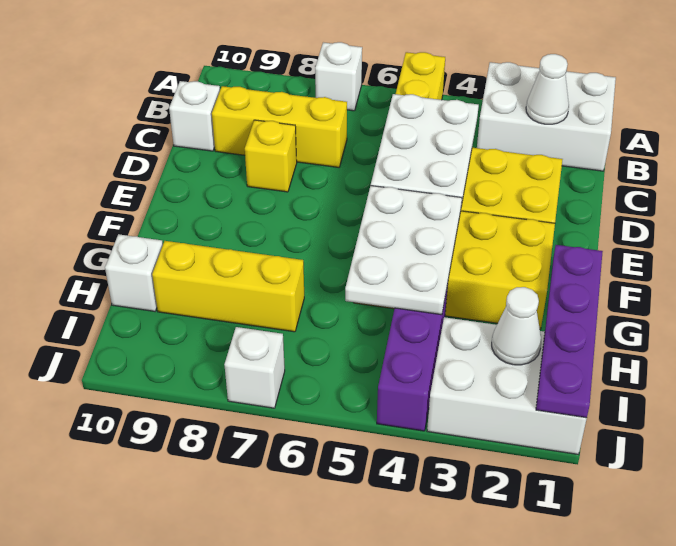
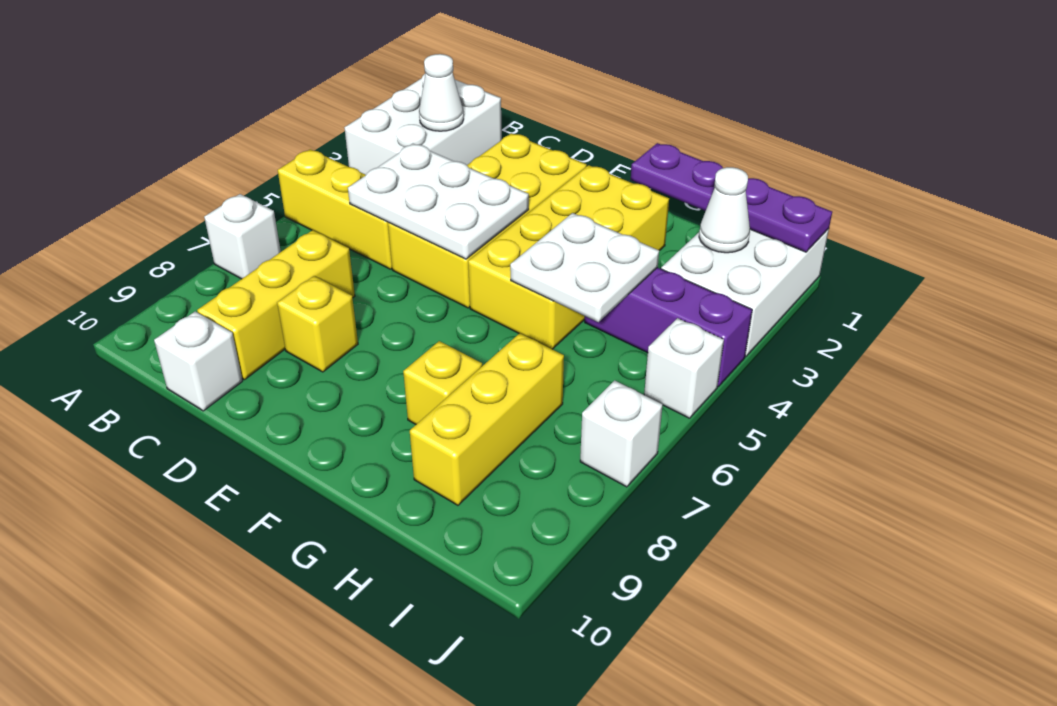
white plate F4:H5 level 2 -> white plate G4:H5 level 2
none -> yellow brick G8 level 1
white brick H10 level 1 -> white brick J5 level 1

